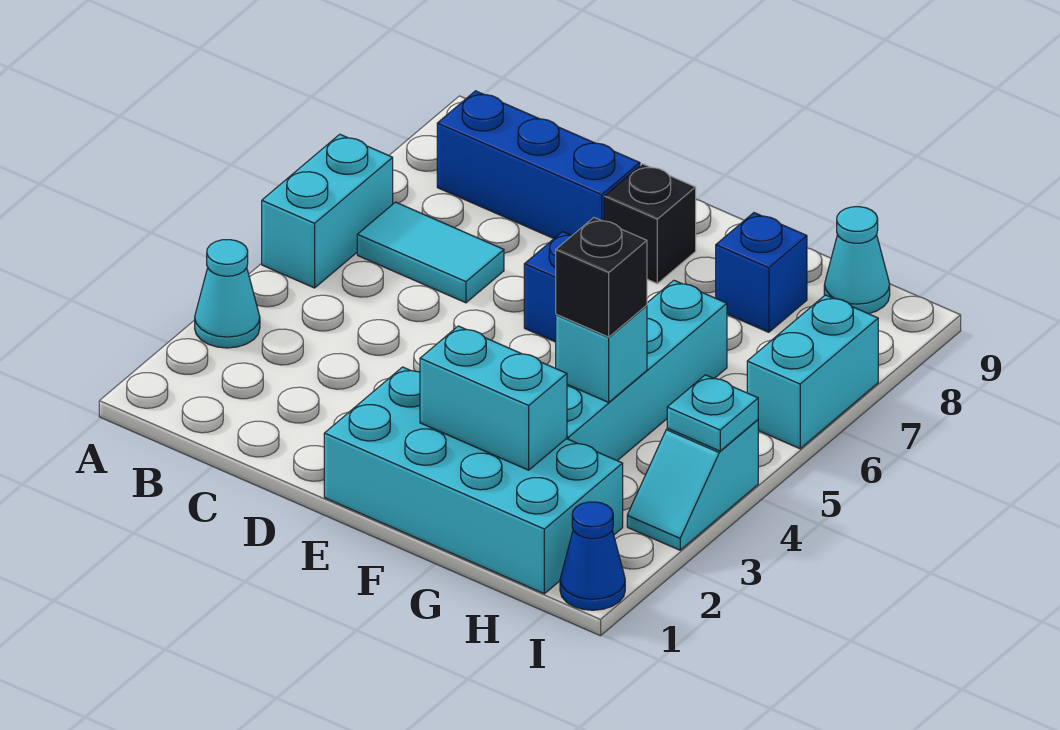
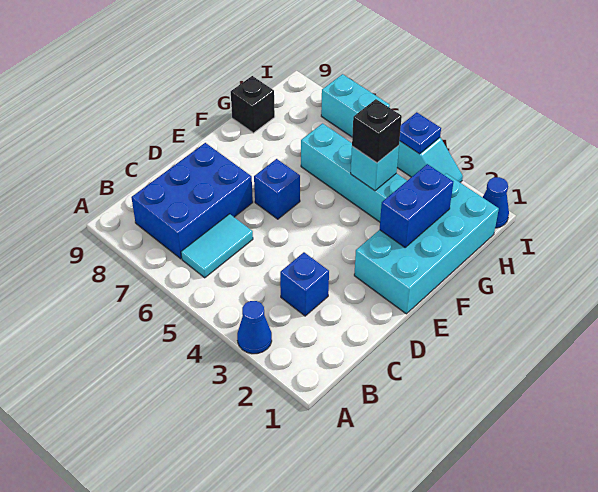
cyan cone A3 level 1 -> blue cone A3 level 1
cyan brick A5:A6 level 1 -> none
blue brick B8:D8 level 1 -> blue brick B7:D8 level 1
black brick E8 level 1 -> black brick G9 level 1
cyan brick F2:G2 level 2 -> blue brick F2:G2 level 2
blue brick G8 level 1 -> blue brick C3 level 1
cyan cone H9 level 1 -> none
cyan plate I4 level 2 -> blue plate I4 level 2

